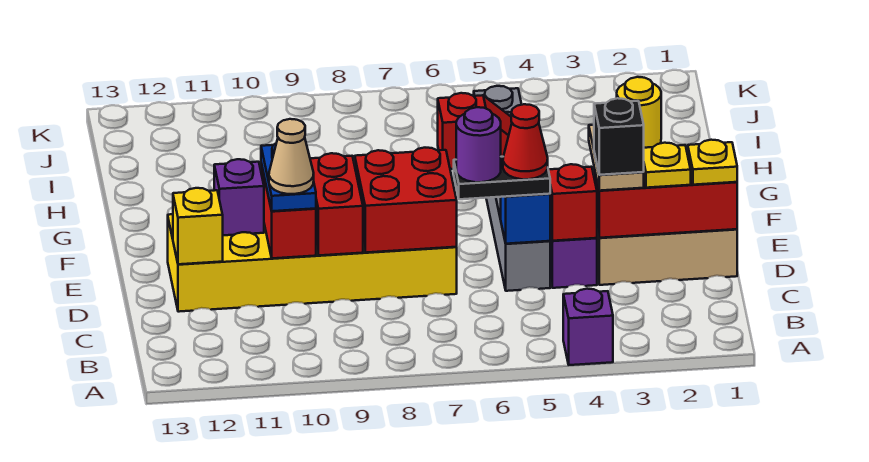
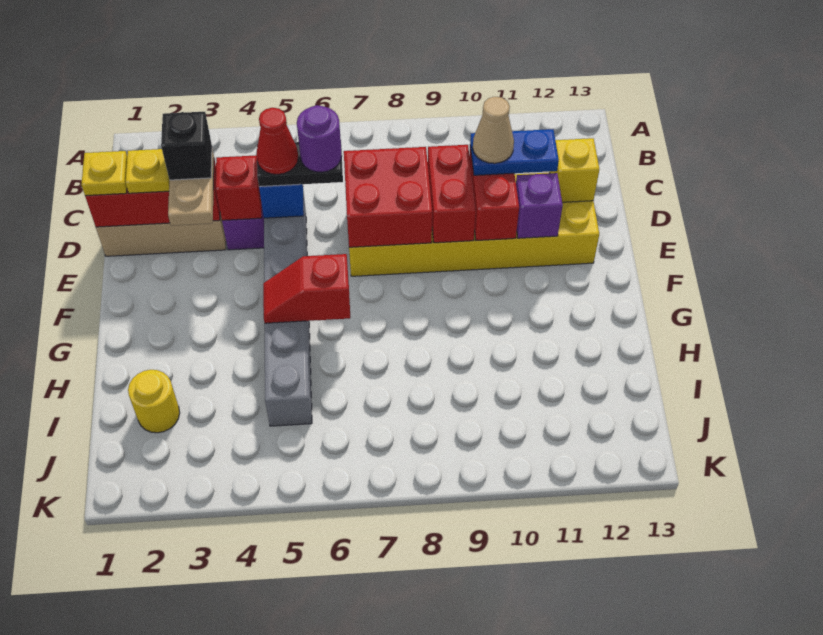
purple brick A4 level 1 -> none
blue plate D10:E10 level 3 -> blue plate D10:D11 level 3

